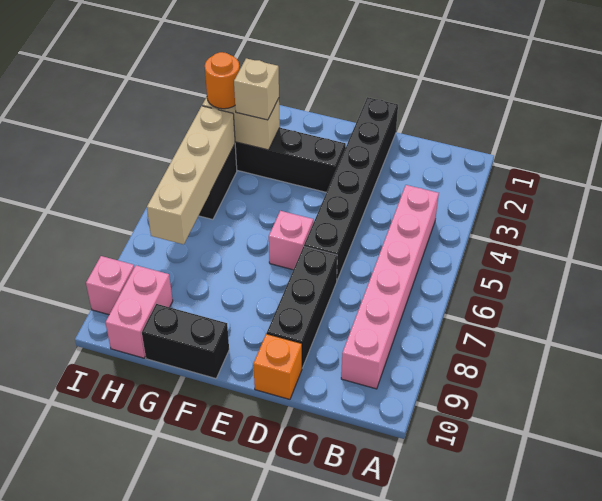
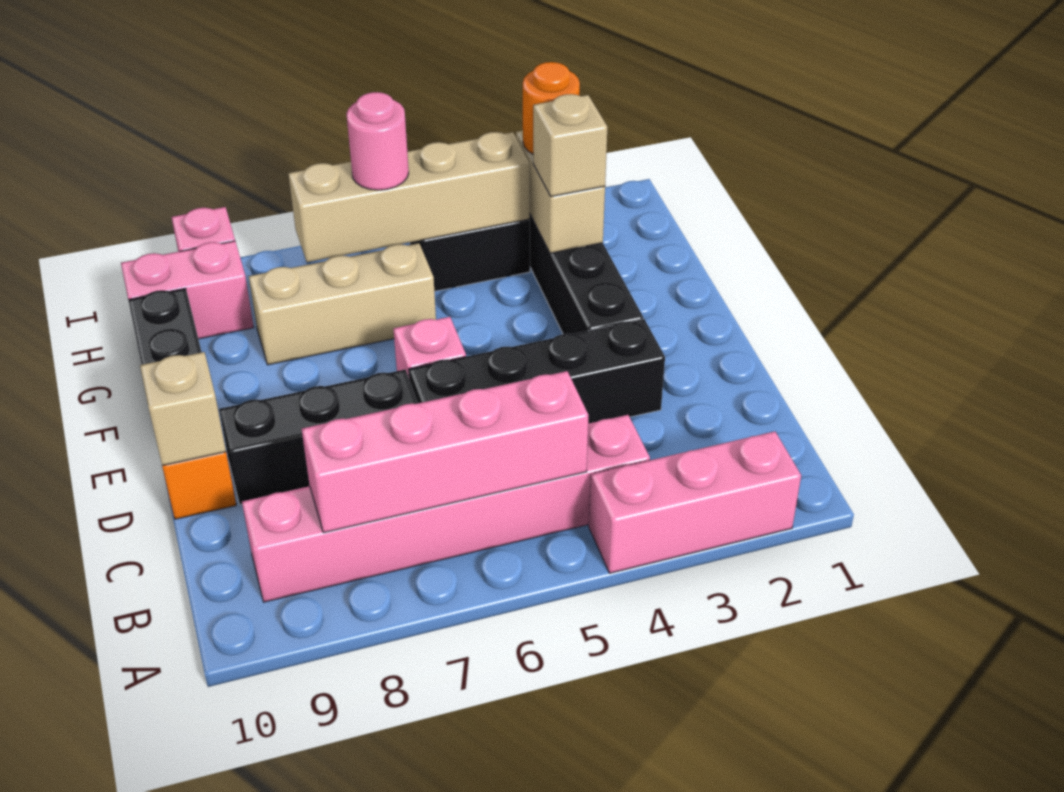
none -> pink brick A2:A4 level 1
none -> pink brick B5:B8 level 2
black brick D1:D6 level 1 -> black brick D3:D6 level 1
none -> tan brick D10 level 2
none -> tan brick G6:G8 level 1
none -> pink round brick H6 level 3

